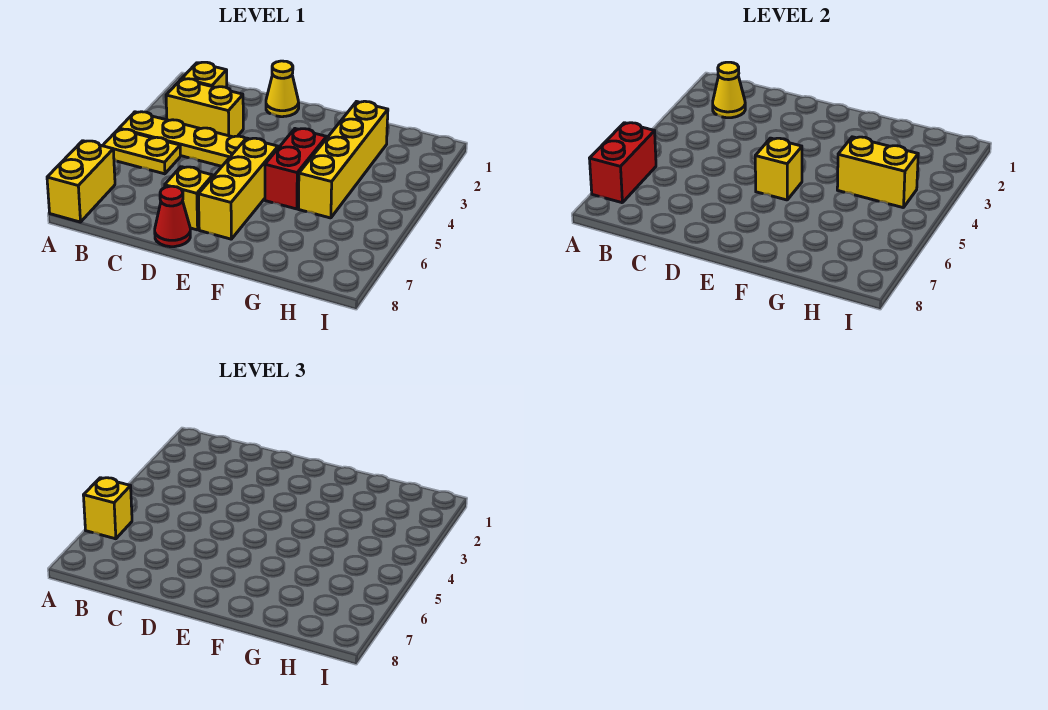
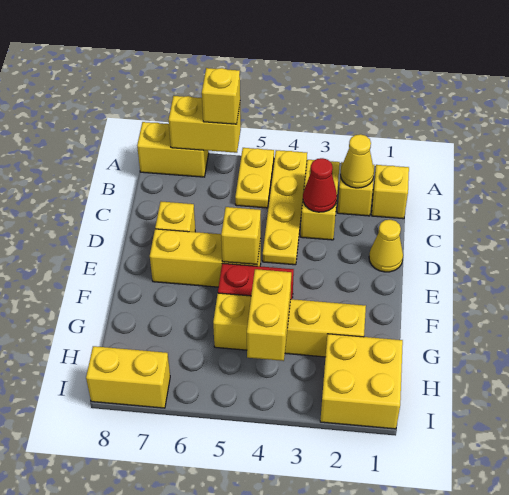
red brick A6:A7 level 2 -> yellow brick A6:A7 level 2
none -> yellow brick B1 level 1
red cone D8 level 1 -> red cone C3 level 2
none -> yellow brick H1:I2 level 1
none -> yellow brick I7:I8 level 1

